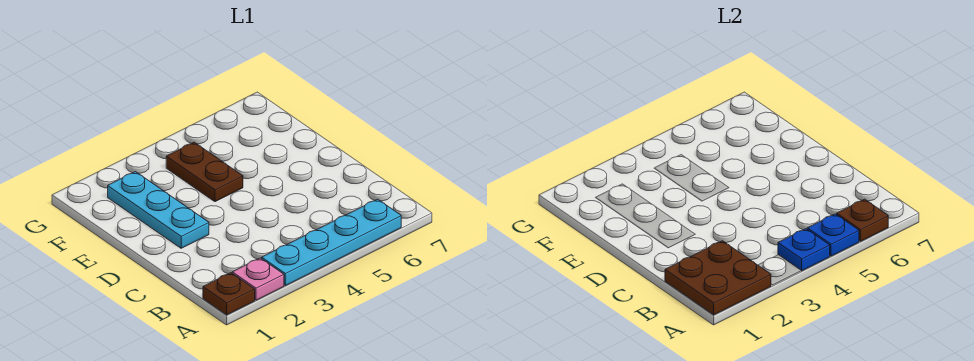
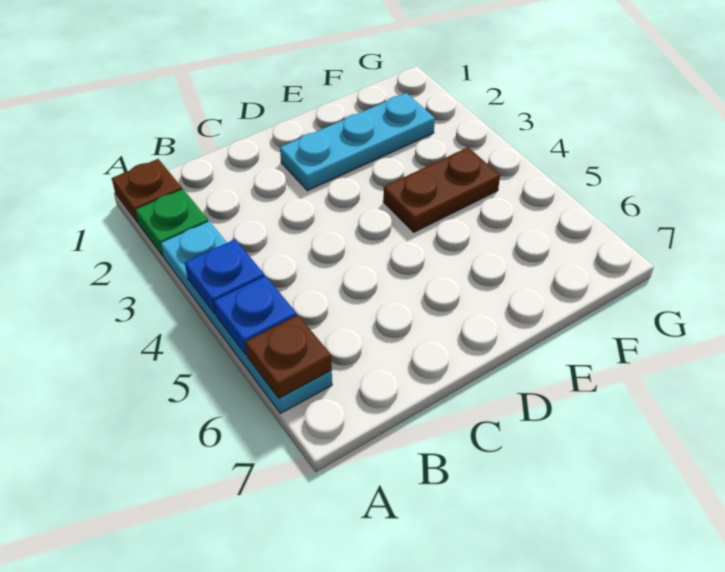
brown plate A1:B2 level 2 -> none
pink plate A2 level 1 -> green plate A2 level 1

